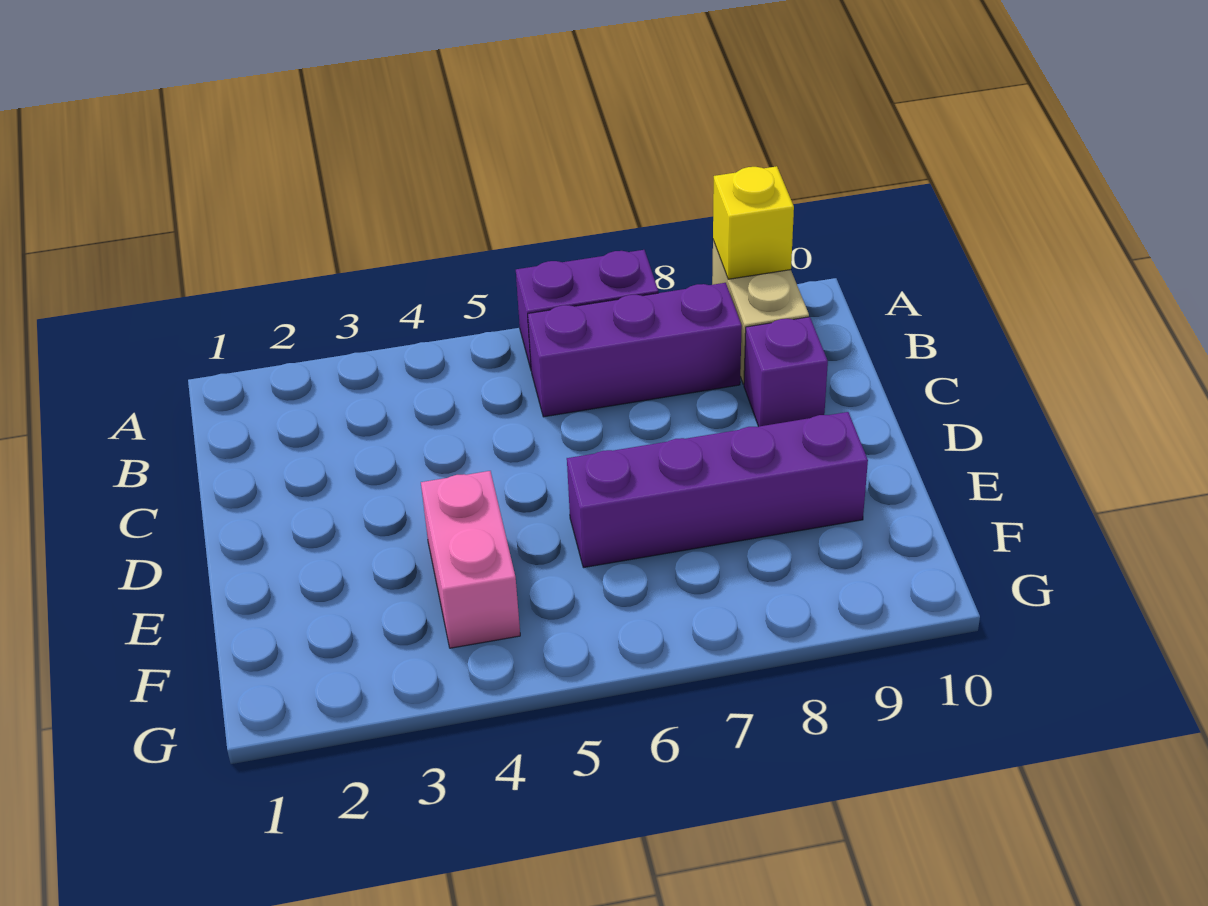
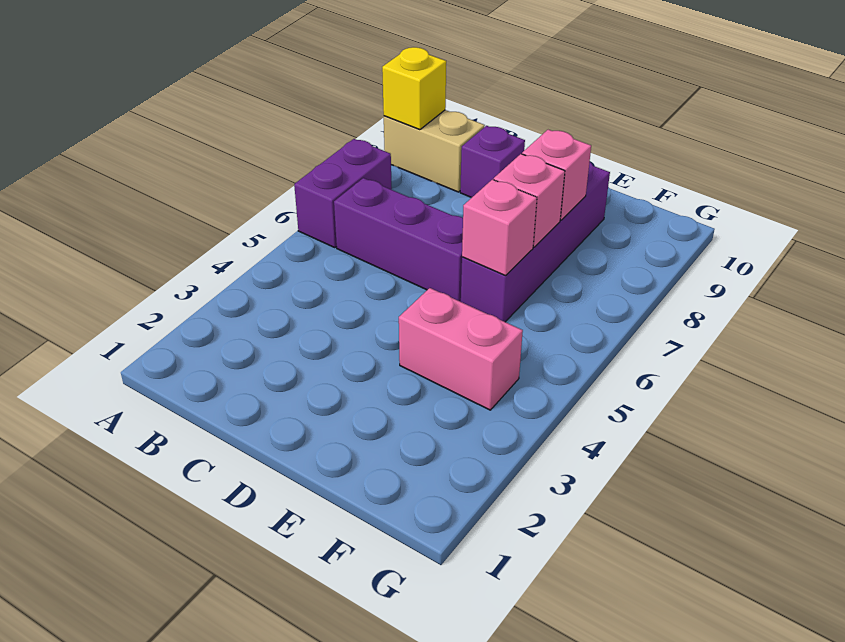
purple brick B6:B8 level 1 -> purple brick B6:D6 level 1
none -> pink brick E6 level 2
none -> pink brick E7 level 2
none -> pink brick E8 level 2

